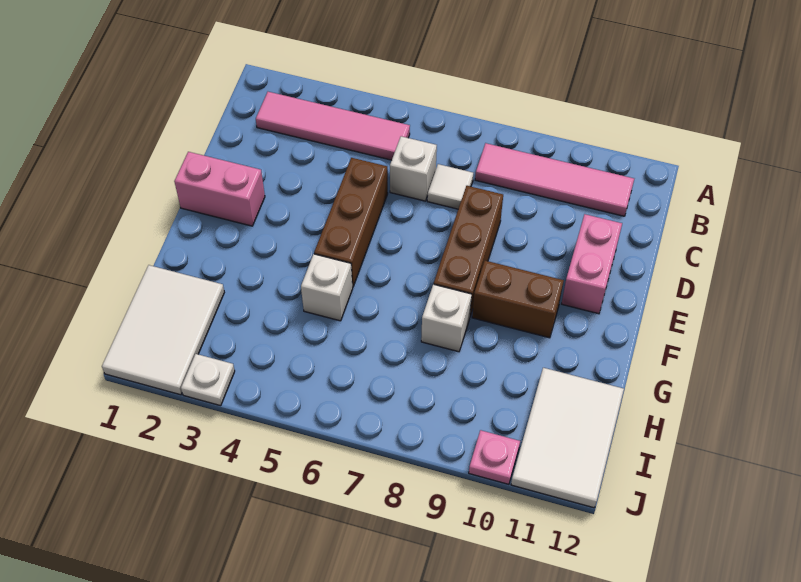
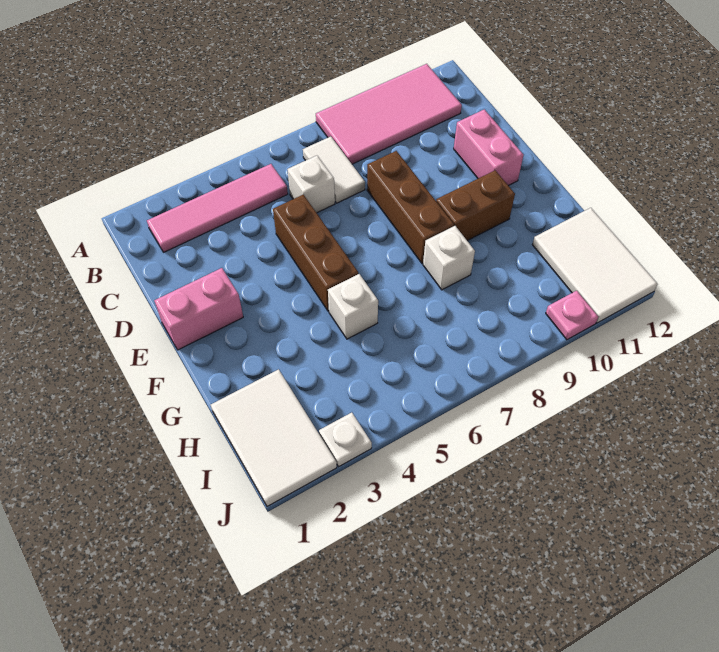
pink tile B8:B11 level 1 -> pink tile A8:B11 level 1
white tile C7 level 1 -> white tile B7:C7 level 1

